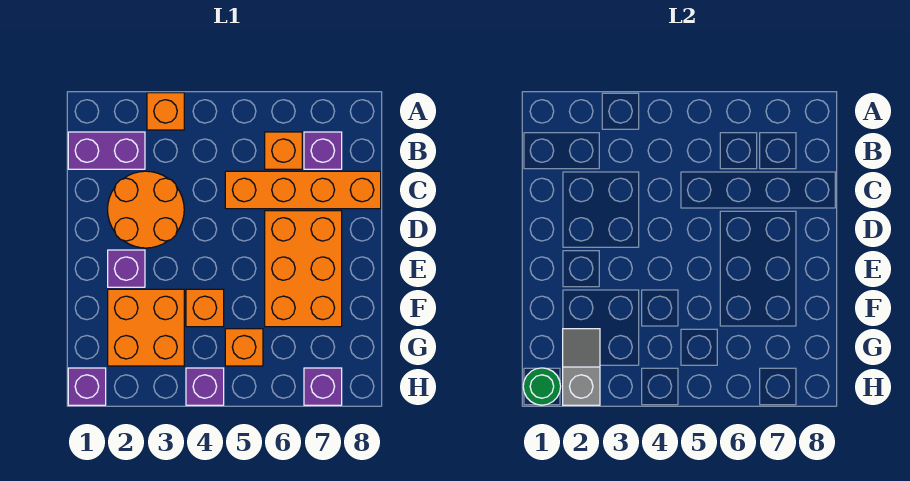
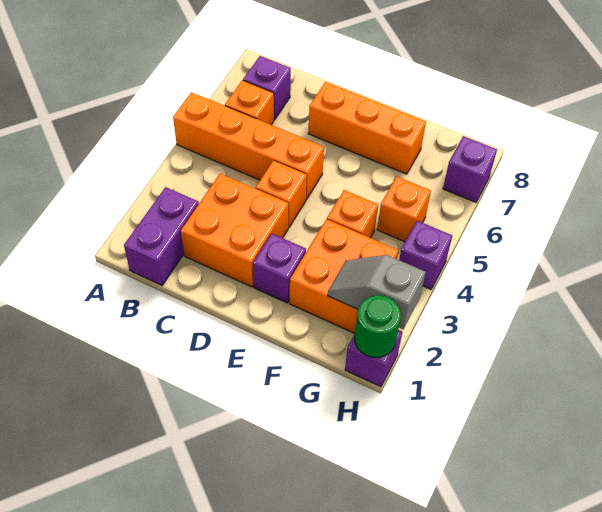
orange brick A3 level 1 -> orange brick D4 level 1
orange round brick C2:D3 level 1 -> orange brick C2:D3 level 1
orange brick C5:C8 level 1 -> orange brick A5:D5 level 1
orange brick D6:F7 level 1 -> orange brick D7:F7 level 1

